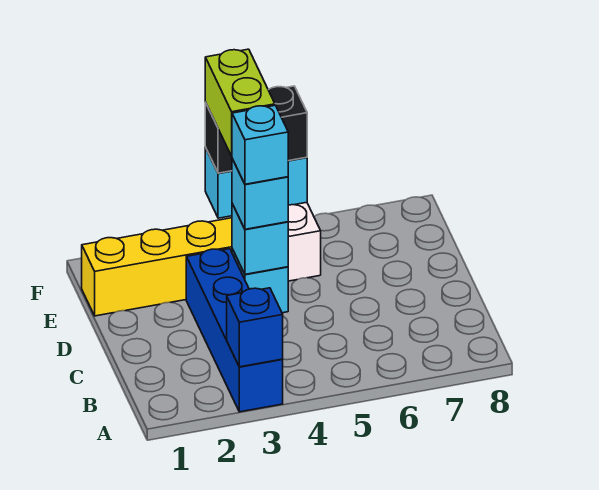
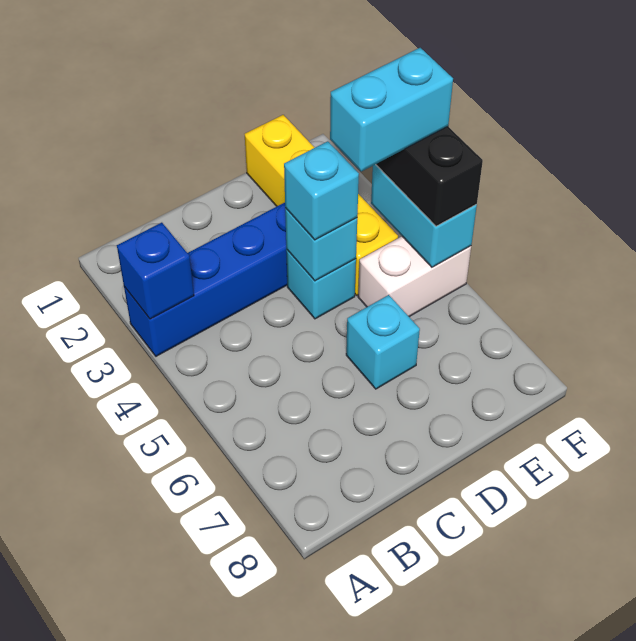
cyan brick D4 level 4 -> cyan brick D6 level 1
lime brick E4:F4 level 4 -> cyan brick E4:F4 level 4

